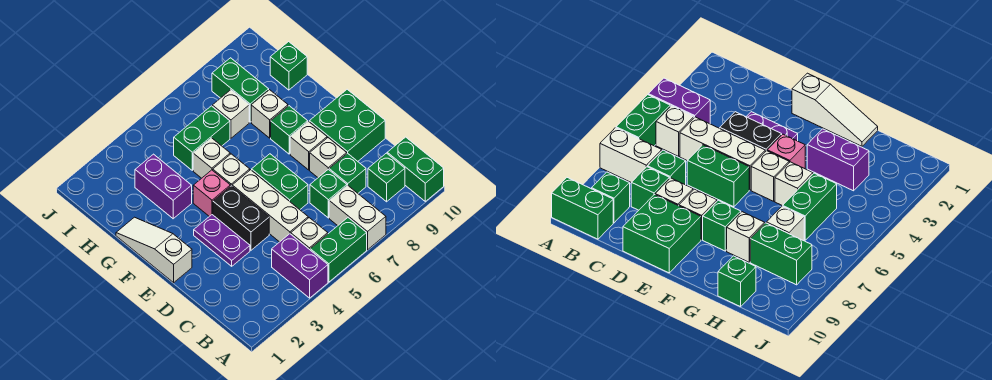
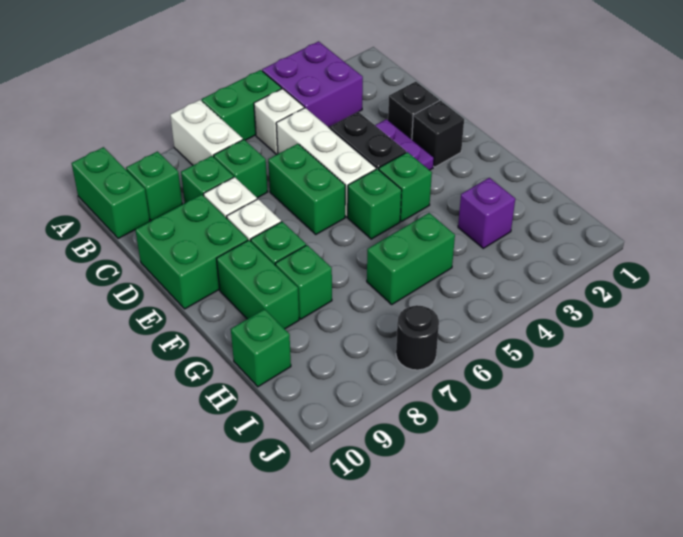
purple brick A4:B4 level 1 -> purple brick A3:B4 level 1
none -> black brick D2 level 1
white slope E1:G1 level 1 top E -> none
none -> black brick E2 level 1
pink brick F4 level 1 -> green brick F4 level 1
white brick F5 level 1 -> green brick F5 level 1
purple brick G3:H3 level 1 -> purple brick H3 level 1
white brick G5 level 1 -> none
white brick G8 level 1 -> green brick G8 level 1
white brick H7 level 1 -> none
green brick H8:I8 level 1 -> green brick F9:G9 level 1
none -> black round brick J7 level 1

